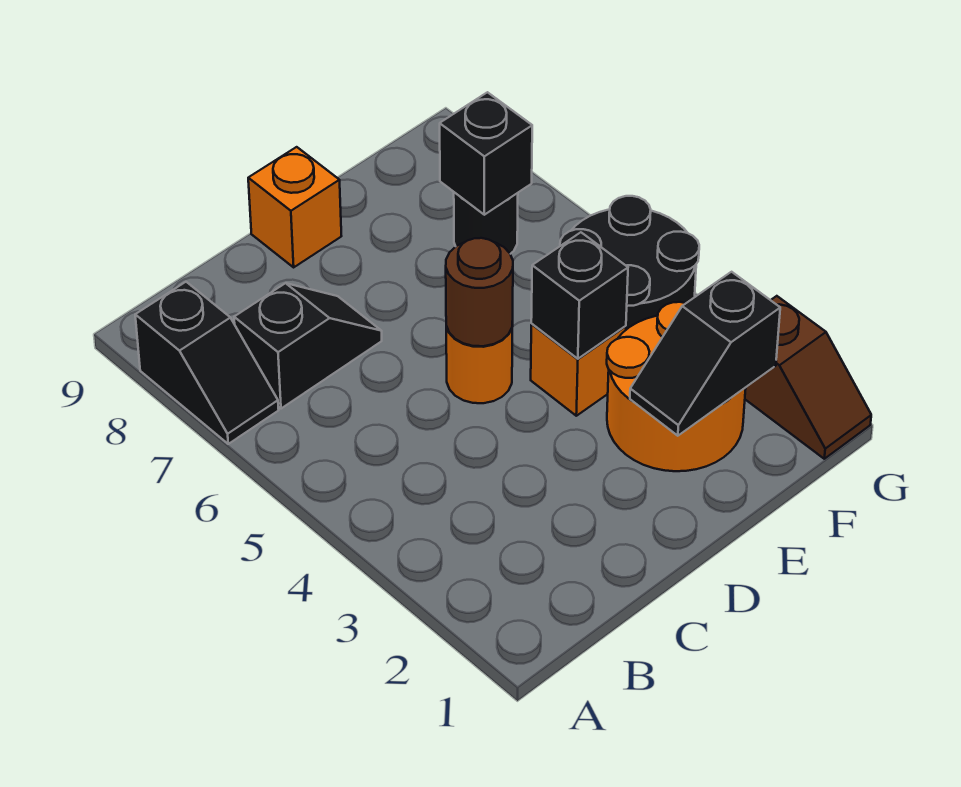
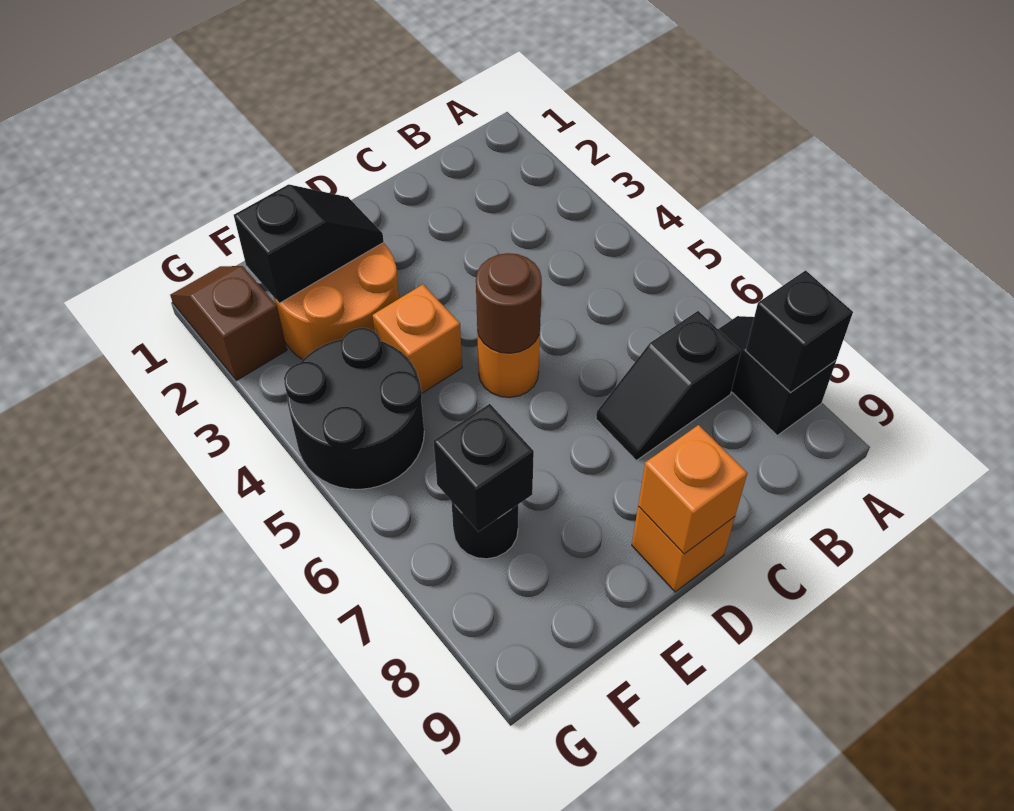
none -> orange brick D9 level 2
black brick E4 level 2 -> black brick A8 level 2

